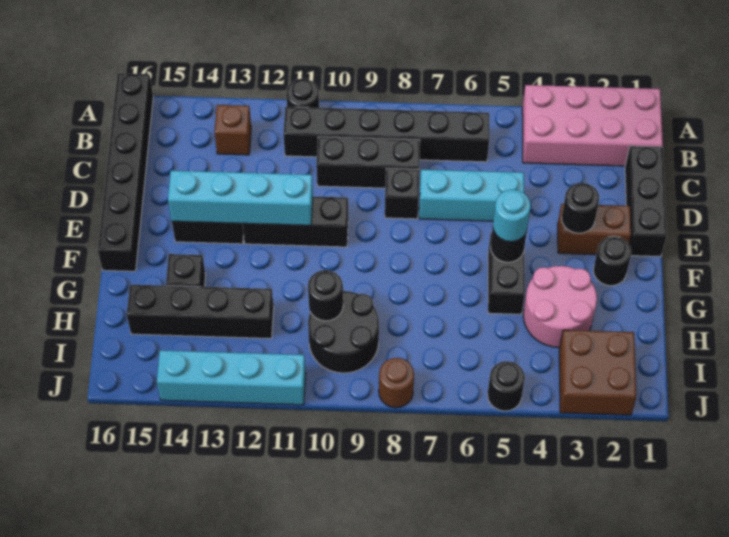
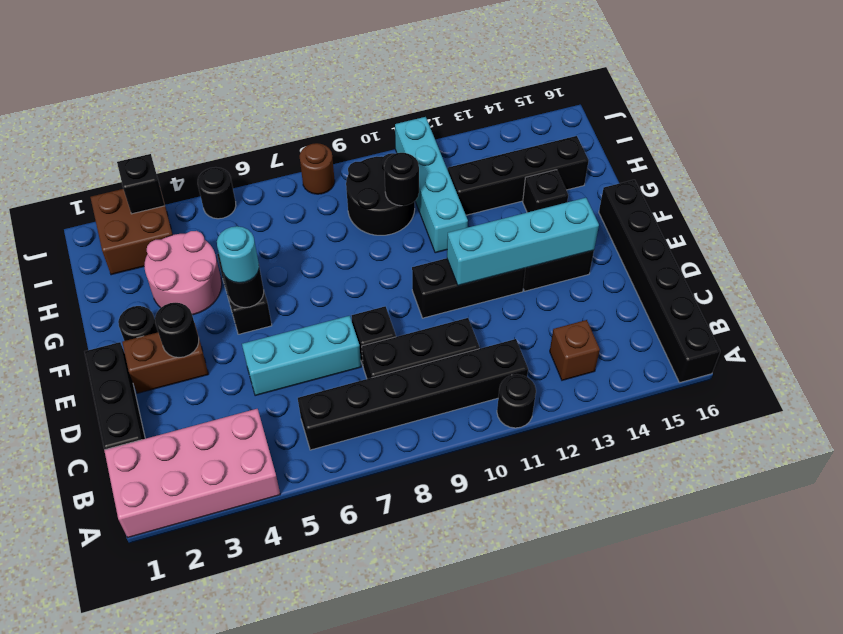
none -> black brick J3 level 2
cyan brick J11:J14 level 1 -> cyan brick G11:J11 level 1

